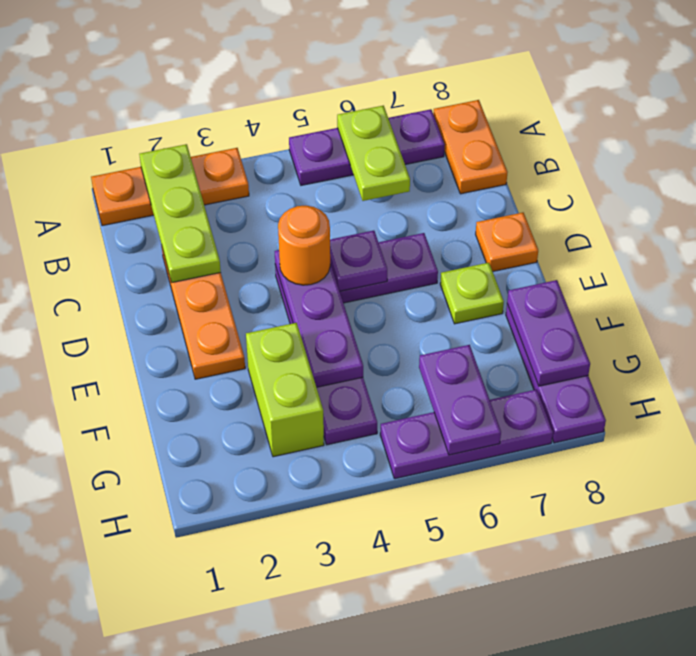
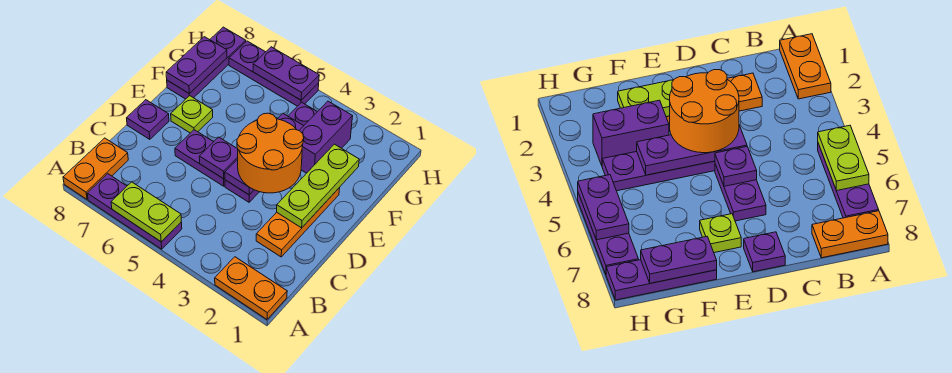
orange plate A1:A3 level 1 -> orange plate A1:A2 level 1
lime plate A2:C2 level 2 -> lime plate D2:F2 level 2
lime plate A6:B6 level 2 -> lime plate A5:A6 level 2
orange round brick D4 level 3 -> orange round brick D3:E4 level 3
orange plate D8 level 1 -> purple plate D8 level 1
lime brick F3:G3 level 1 -> purple brick F3:G3 level 1
purple plate G6:H6 level 2 -> purple plate H5:H6 level 2

